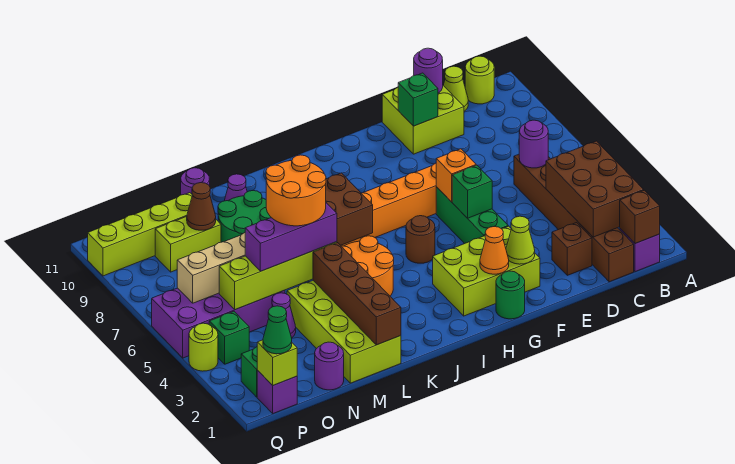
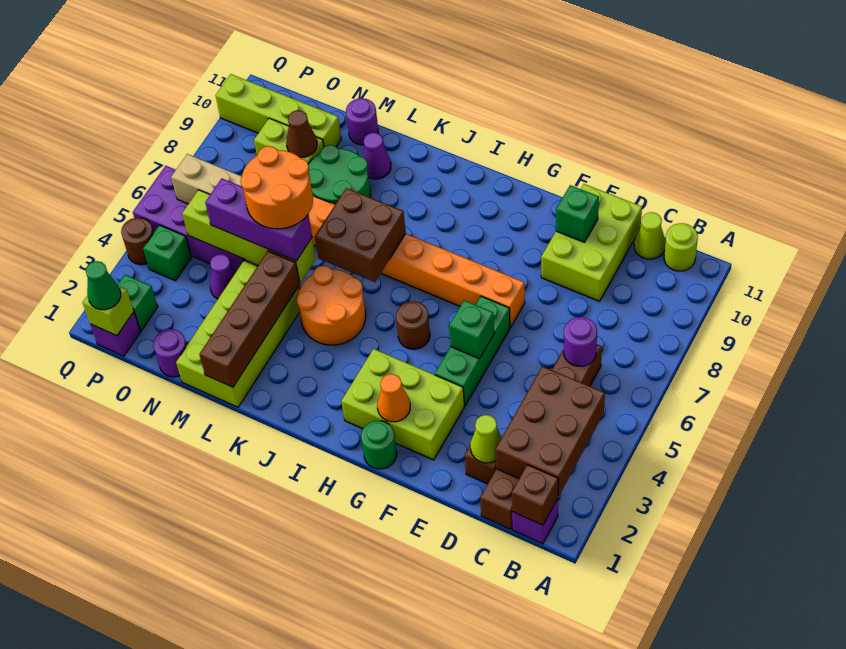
lime brick D10:E11 level 1 -> lime brick D9:E11 level 1
purple round brick D11 level 2 -> none
lime cone F2 level 2 -> lime cone D2 level 2
orange brick F6 level 2 -> none
lime round brick Q4 level 1 -> brown round brick Q4 level 1

